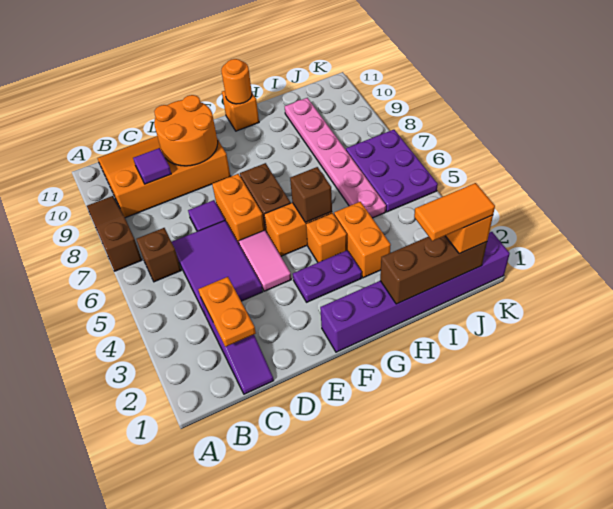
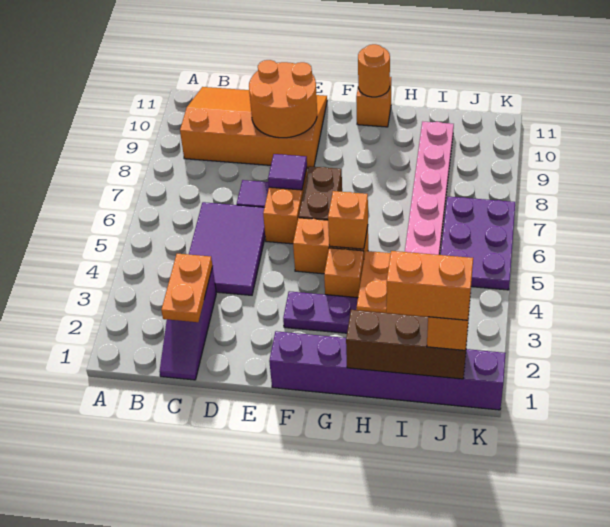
brown slope A7:A9 level 1 top 7 -> none
brown brick B6 level 1 -> none
purple tile C9 level 2 -> purple tile E7 level 2
pink tile E4:E5 level 1 -> none
brown brick G5 level 2 -> orange brick G5 level 2
orange tile I1:J1 level 4 -> orange brick I1:J1 level 4

